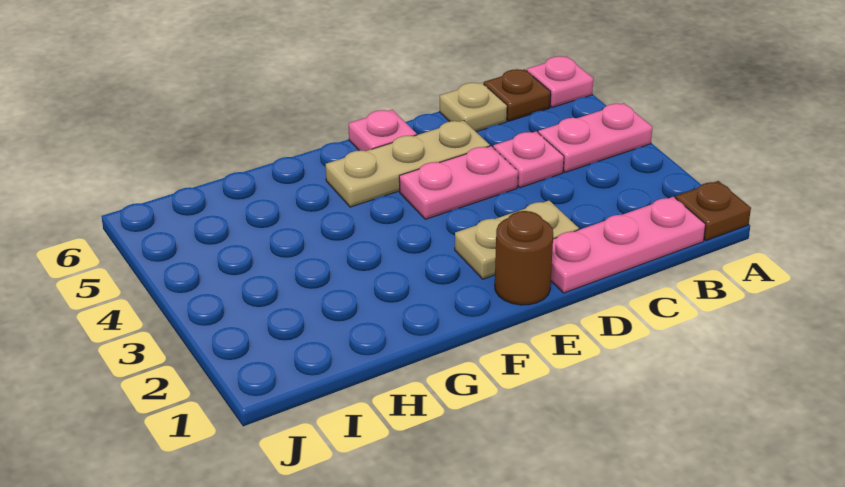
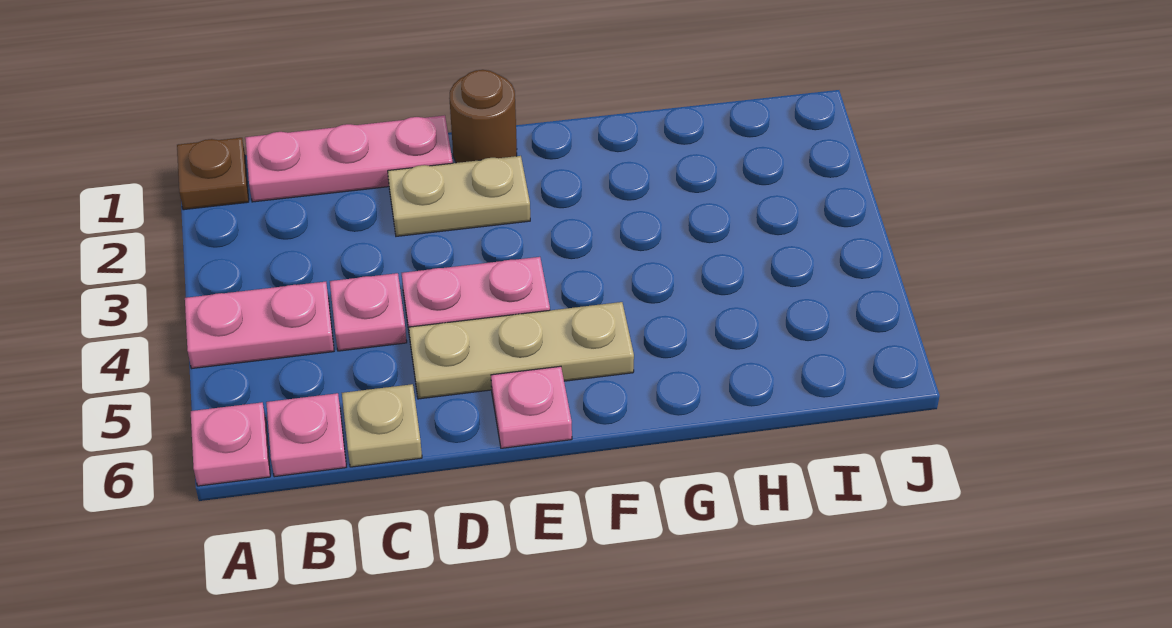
brown plate B6 level 1 -> pink plate B6 level 1

